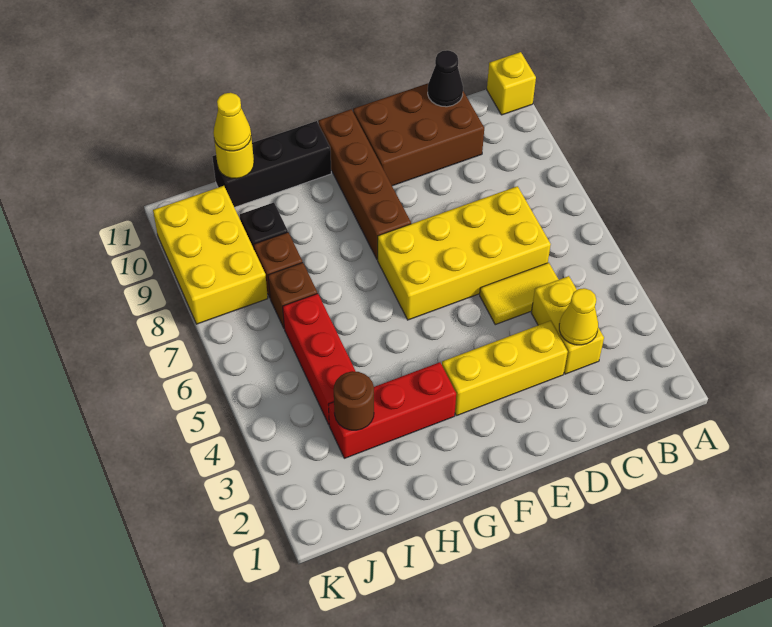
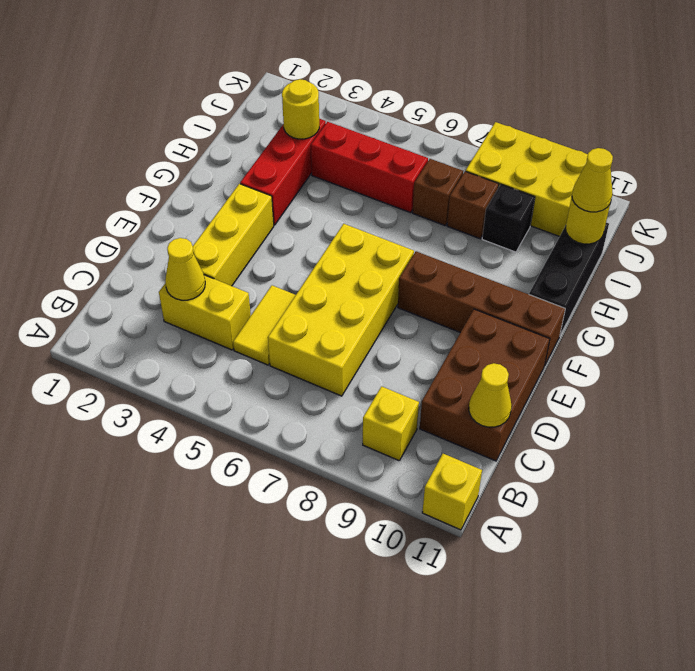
none -> yellow brick B9 level 1
black cone C11 level 2 -> yellow cone C11 level 2
brown round brick I3 level 2 -> yellow round brick I3 level 2

